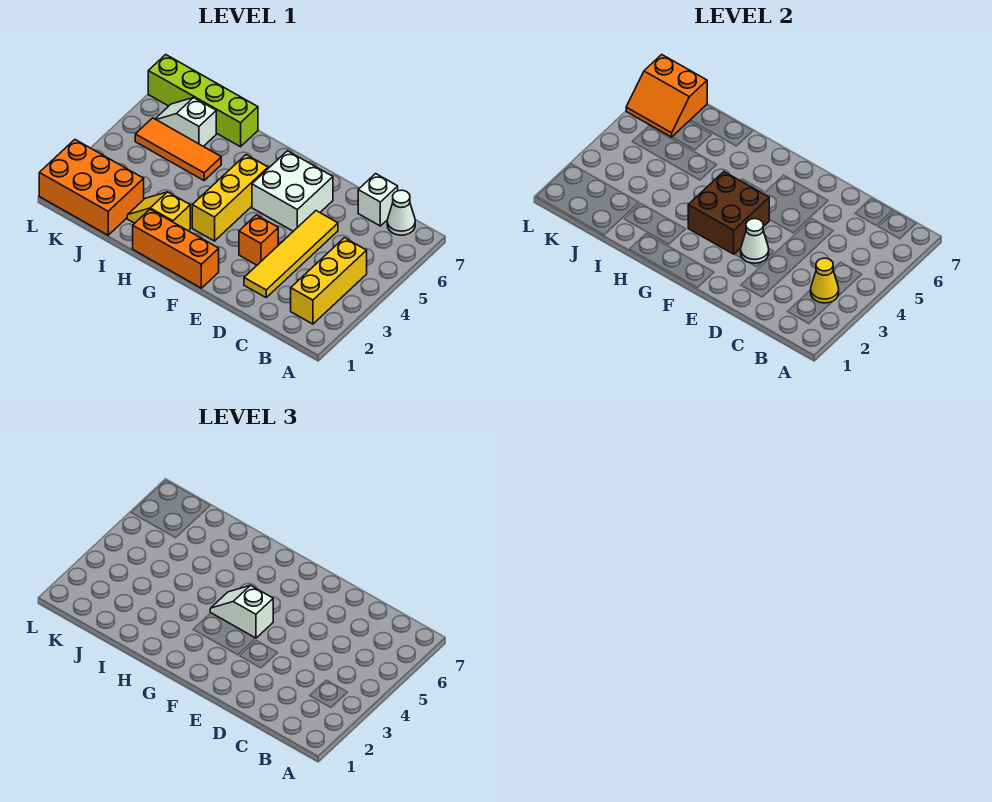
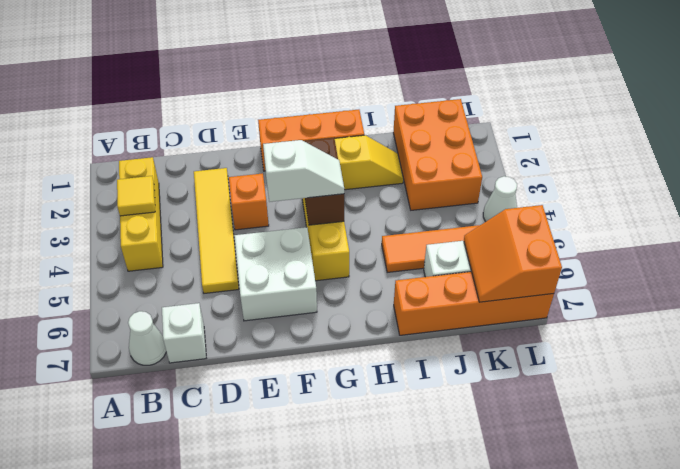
yellow cone B3 level 2 -> yellow tile B3 level 2
white cone E3 level 2 -> white cone L4 level 1
brown brick F3:G4 level 2 -> brown brick G3:G4 level 2
lime brick I7:L7 level 1 -> orange brick I7:L7 level 1
orange brick J1:L2 level 1 -> orange brick J1:K3 level 1
orange slope K6:L7 level 2 top 7 -> orange slope K6:L7 level 2 top L

